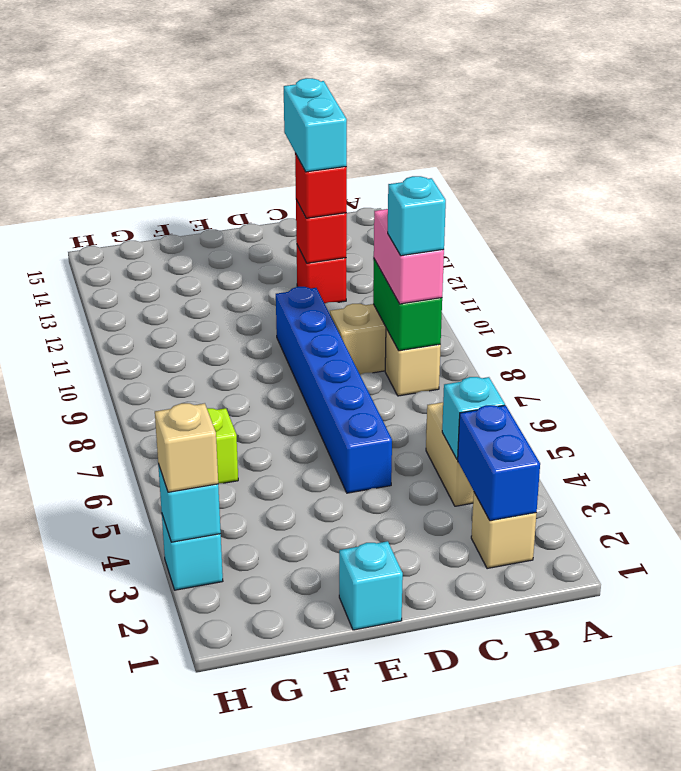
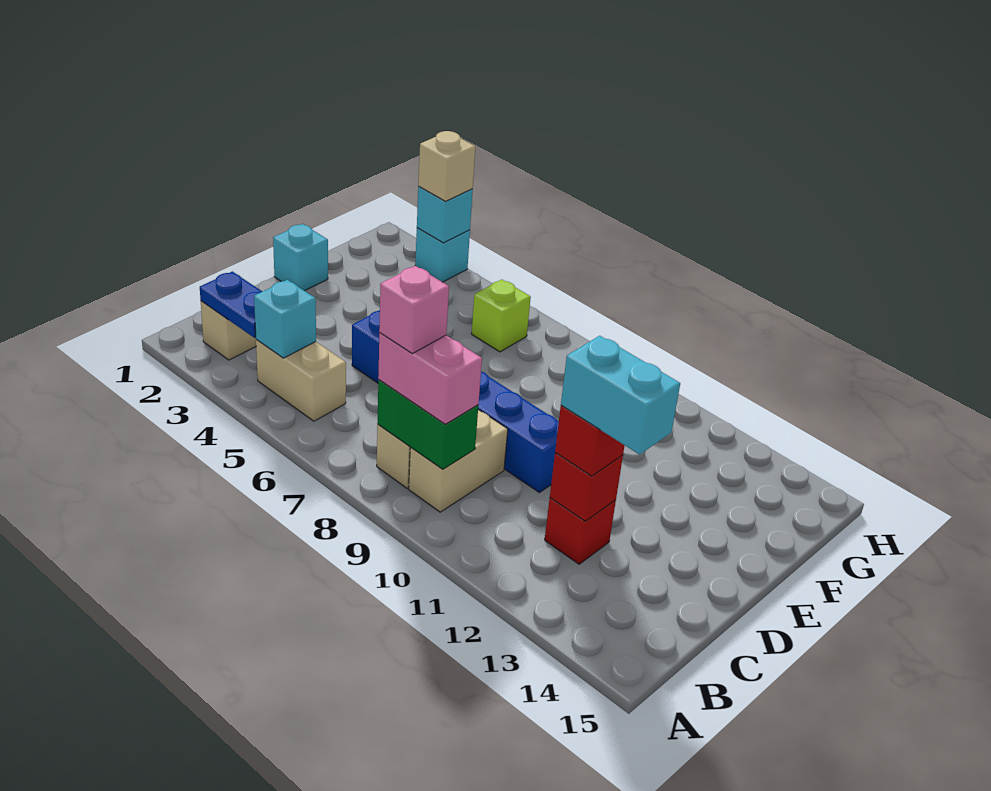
blue brick B2:B3 level 2 -> blue plate B2:B3 level 2
cyan brick B8 level 4 -> pink brick B8 level 4

